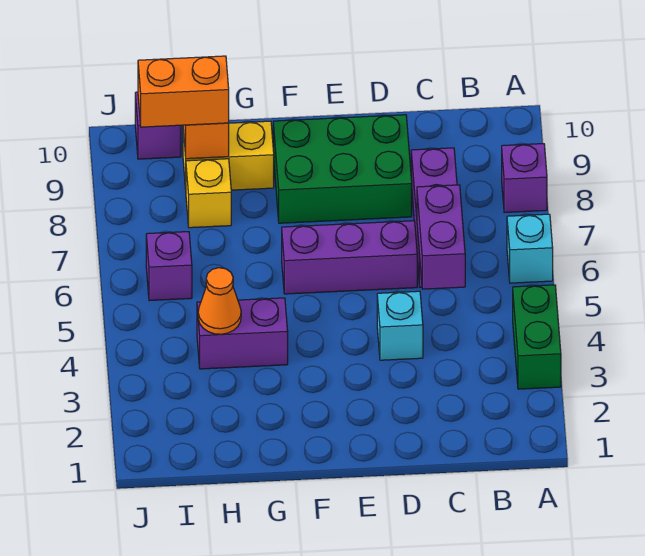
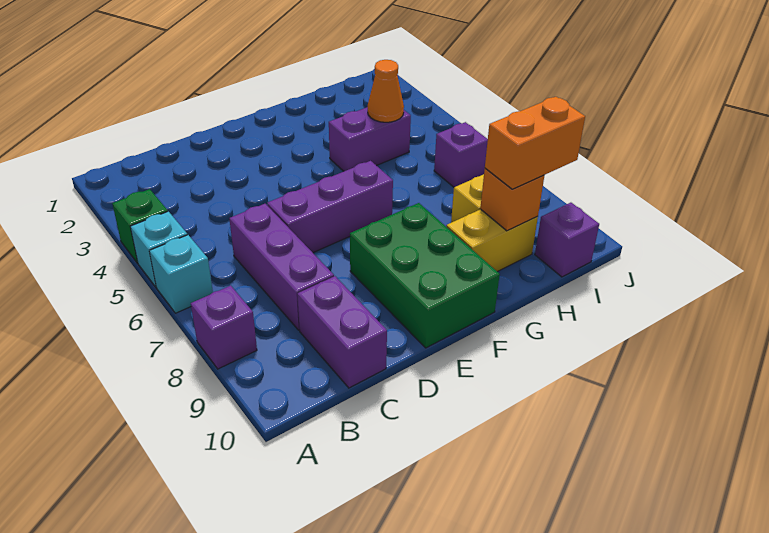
green brick A3:A4 level 1 -> green brick A4 level 1
purple brick C5:C6 level 2 -> purple brick C9:C10 level 1
cyan brick D4 level 1 -> cyan brick A5 level 1
green brick D8:F9 level 1 -> green brick E8:F10 level 1

